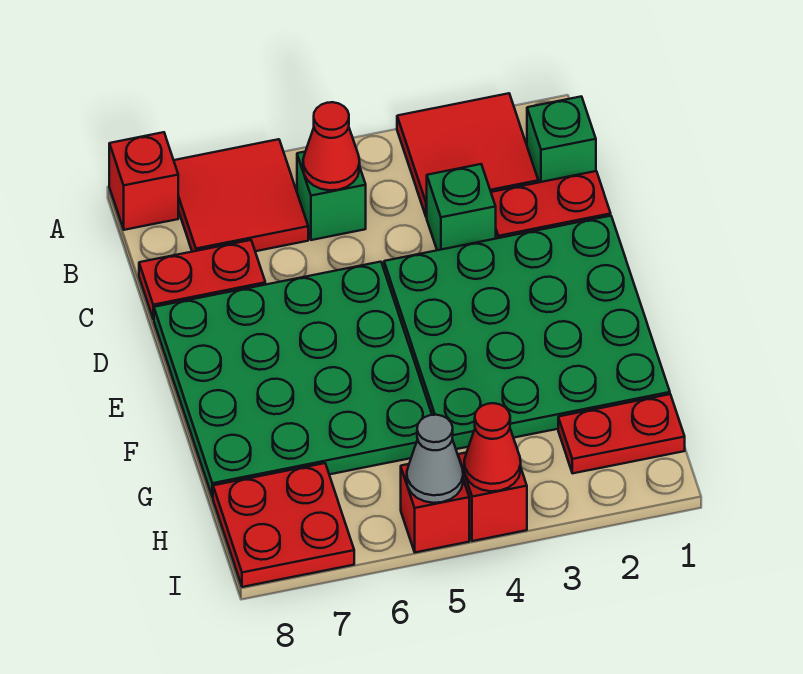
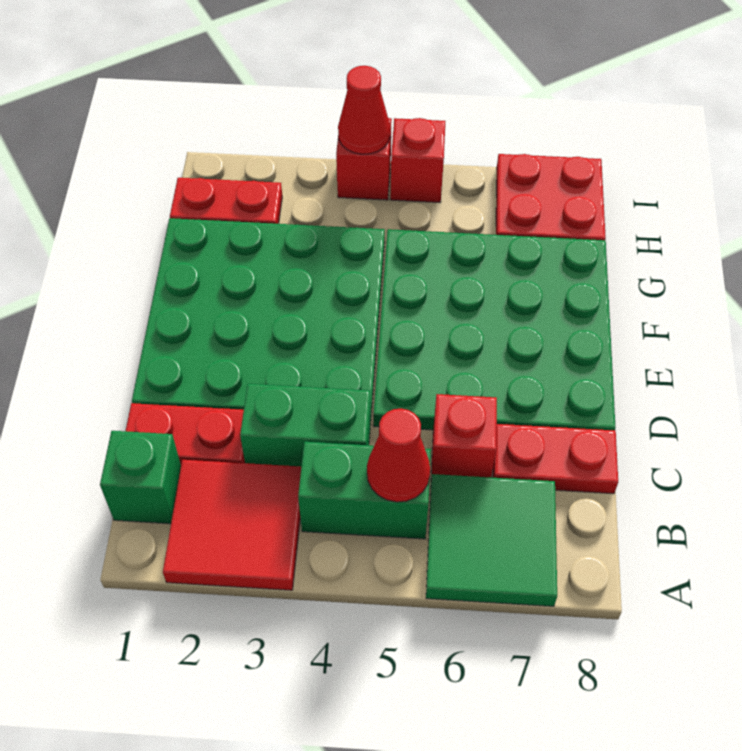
red tile A6:B7 level 1 -> green tile A6:B7 level 1
red brick A8 level 1 -> red brick C6 level 1
green brick B5 level 1 -> green brick B4:B5 level 1
green brick C3 level 1 -> green brick C3:C4 level 1
grey cone I5 level 2 -> none

